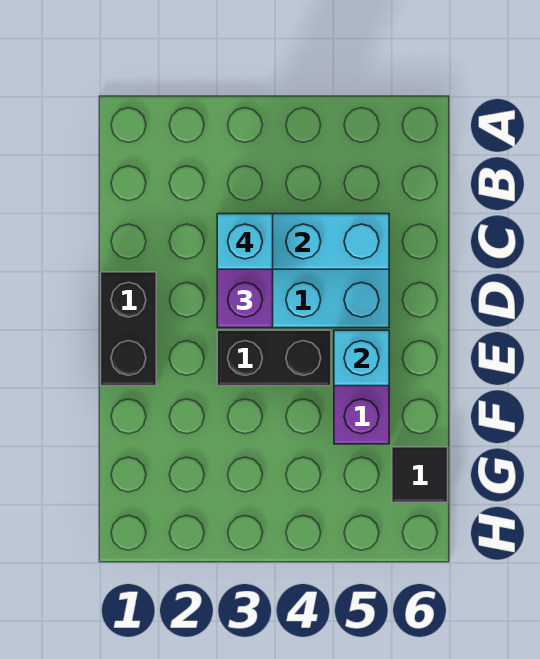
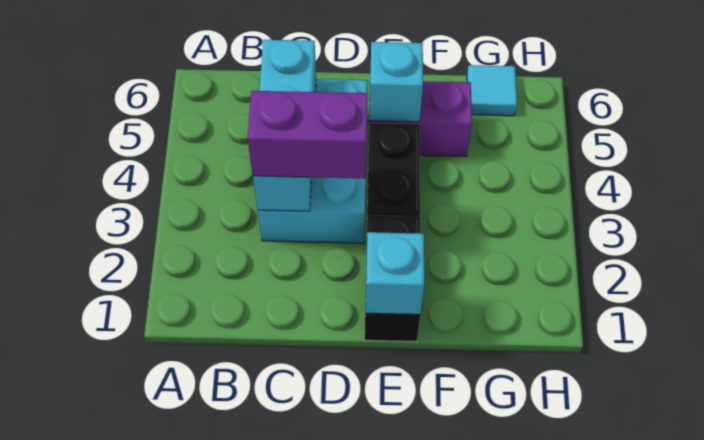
cyan brick C3 level 4 -> cyan brick E1 level 2
black brick D1:E1 level 1 -> black brick E1:E2 level 1
black tile G6 level 1 -> cyan tile G6 level 1

